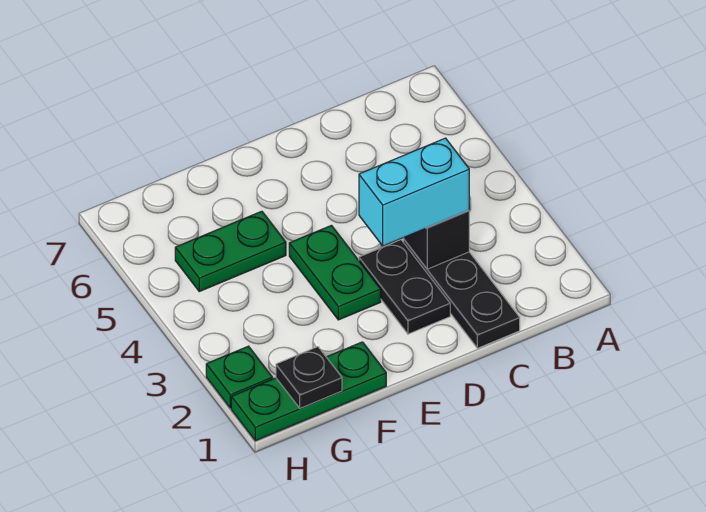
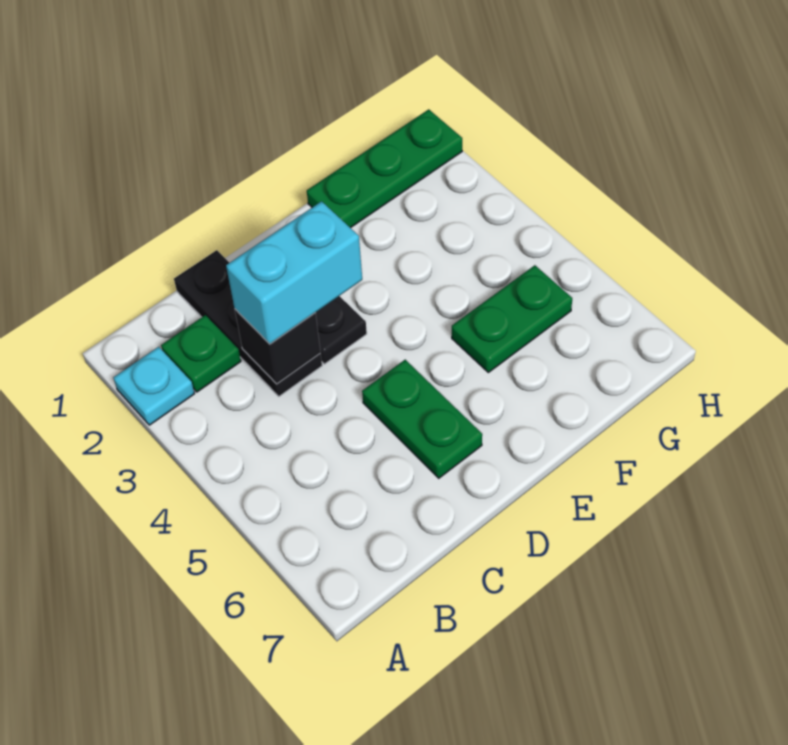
none -> cyan plate A2 level 1
green plate E3:E4 level 1 -> green plate D5:D6 level 1
black plate G1 level 2 -> none
green plate H2 level 1 -> green plate B2 level 1

